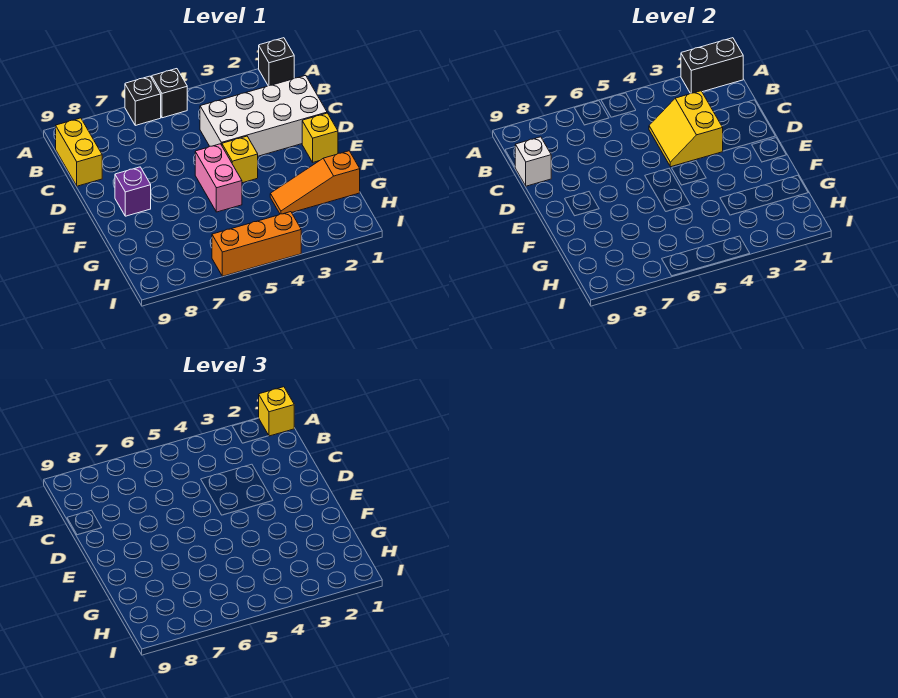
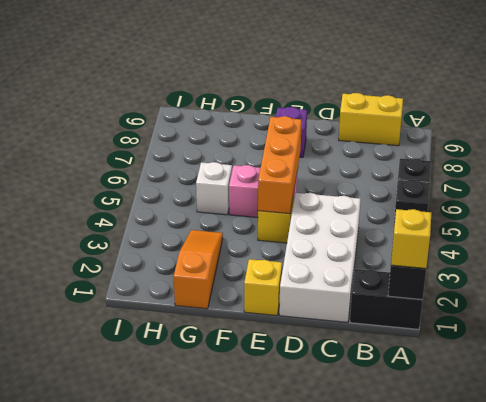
black brick A1 level 1 -> black brick A1:B1 level 1
yellow slope C3:D4 level 2 top 3 -> none
white brick C9 level 2 -> white brick G5 level 1
orange brick I4:I6 level 1 -> orange brick E4:E6 level 2

